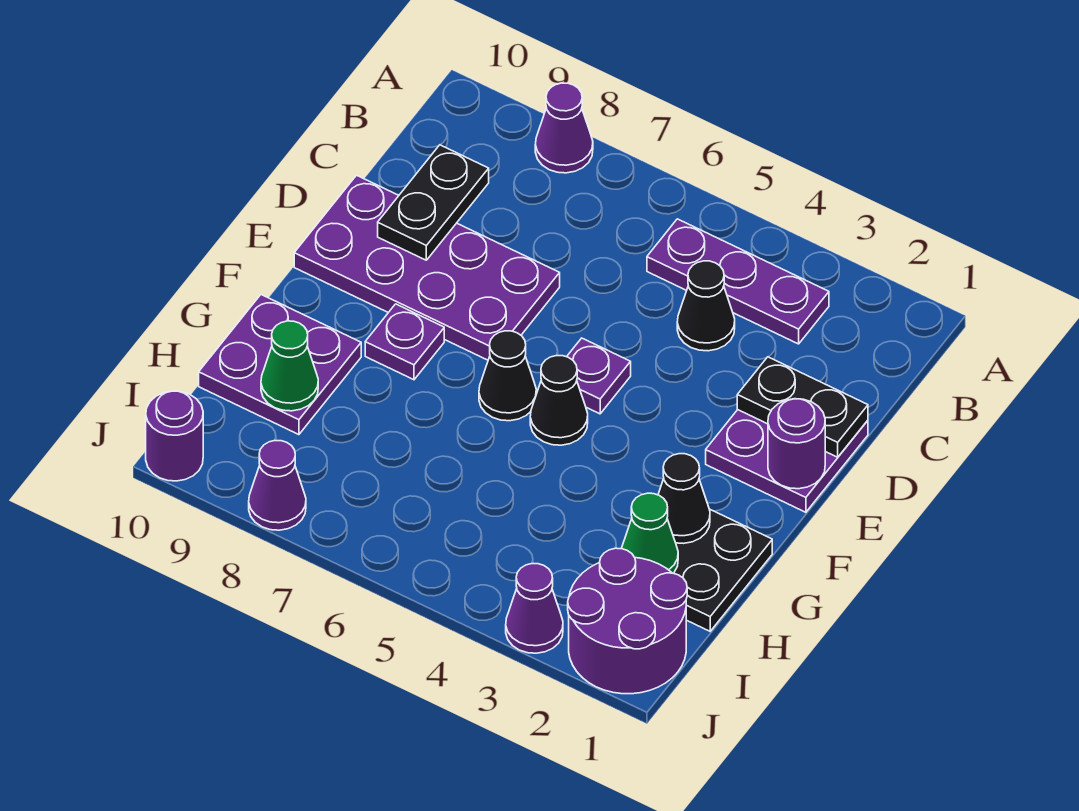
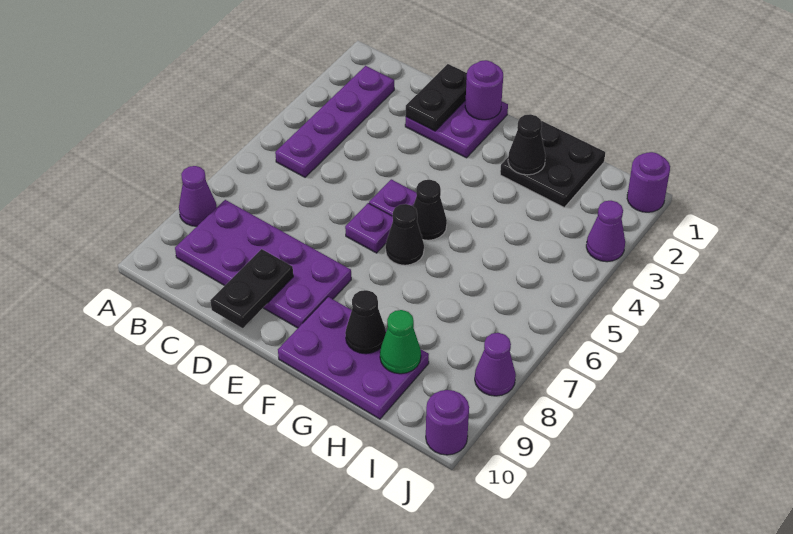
purple plate B3:B5 level 1 -> purple plate B2:B5 level 1
black cone C4 level 1 -> black cone G9 level 2
black plate C9:D9 level 2 -> black plate D9:D10 level 2
purple plate D7:E10 level 1 -> purple plate B8:E9 level 1
purple plate F8 level 1 -> purple plate E6 level 1
purple plate G9:H10 level 1 -> purple plate F9:H10 level 1
green cone H2 level 2 -> none
purple round brick I1:J2 level 1 -> purple round brick J1 level 1

